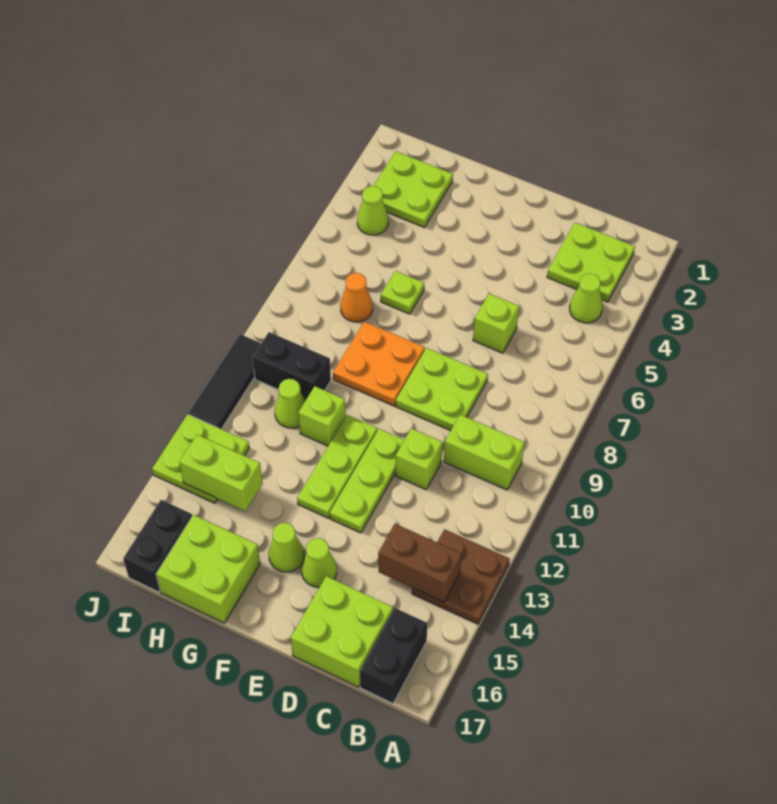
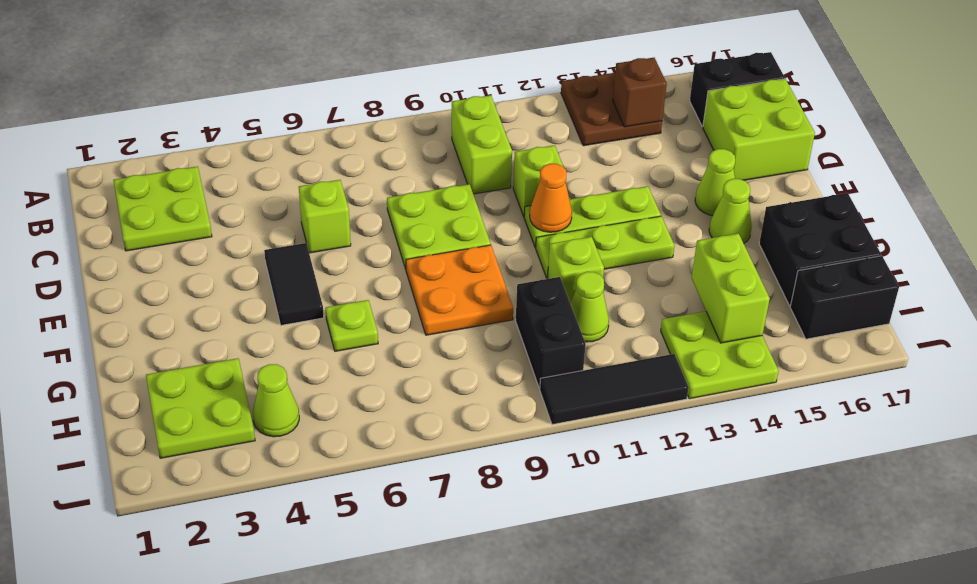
lime cone B4 level 1 -> none
brown brick B14:C14 level 2 -> brown brick B14 level 2
none -> black tile E5:F5 level 1
lime brick G16:H17 level 1 -> black brick G16:H17 level 1
orange cone H7 level 1 -> orange cone E11 level 2

